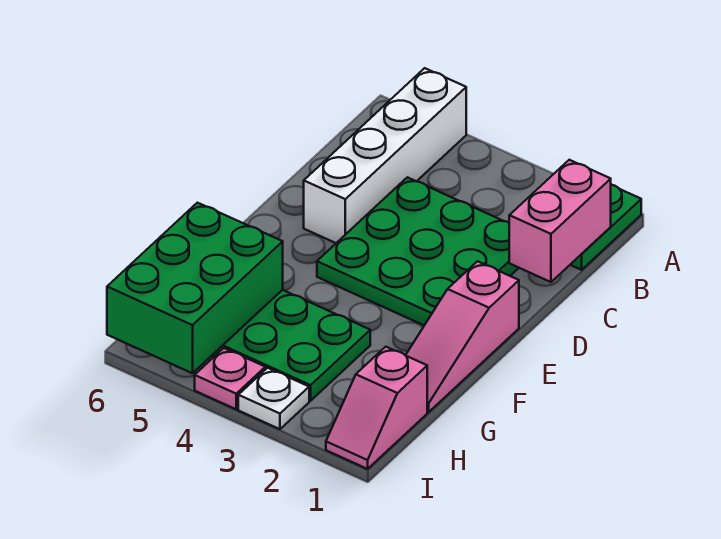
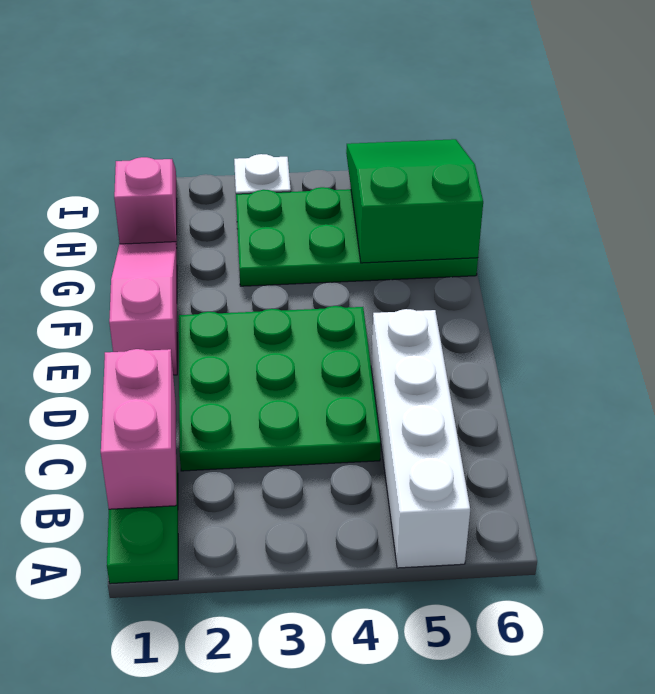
green brick G5:I6 level 2 -> green slope G5:I6 level 2 top G
pink plate I4 level 1 -> none

